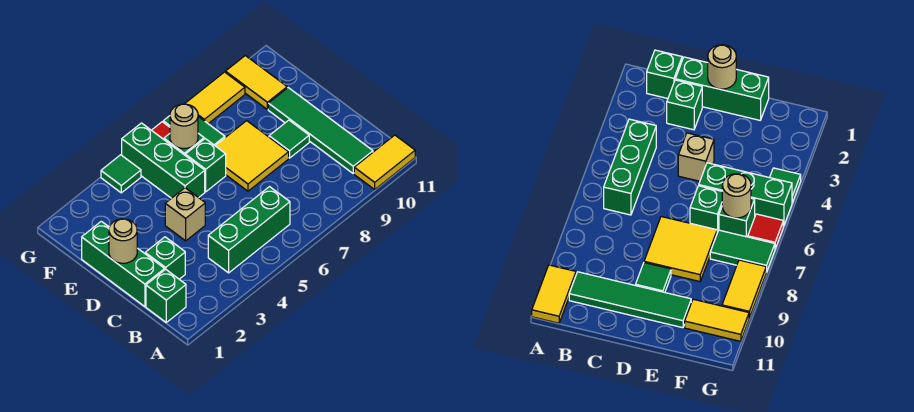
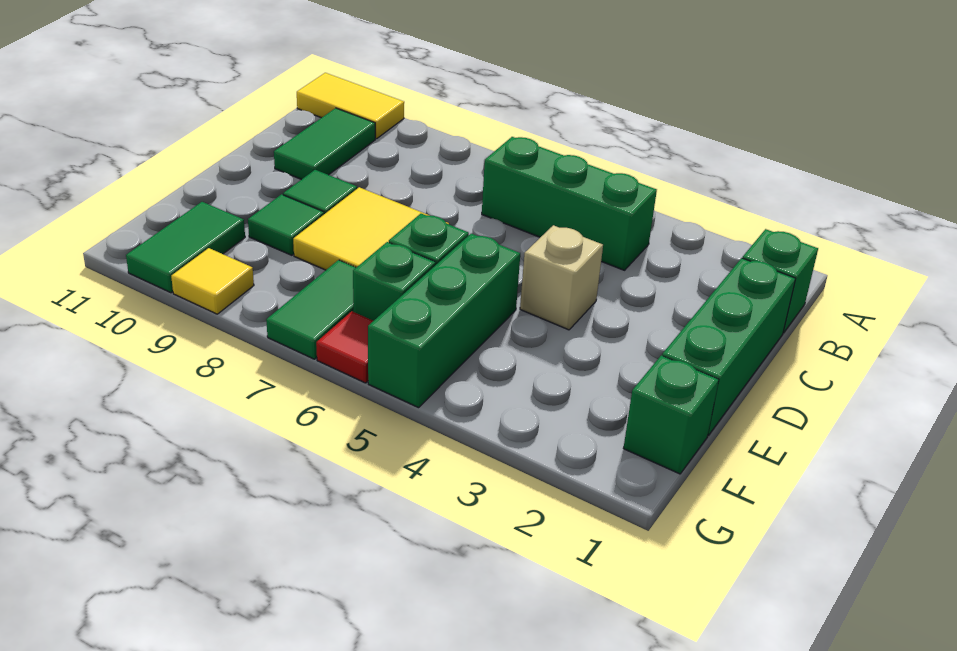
green tile B10:E10 level 1 -> green tile B10:C10 level 1
green brick C2 level 1 -> green brick F1 level 1
tan round brick D1 level 2 -> none
tan round brick F6 level 2 -> none
yellow tile F10:G10 level 1 -> green tile F10:G10 level 1
green tile G4 level 1 -> green tile E9 level 1
yellow tile G8:G9 level 1 -> yellow tile G9 level 1

